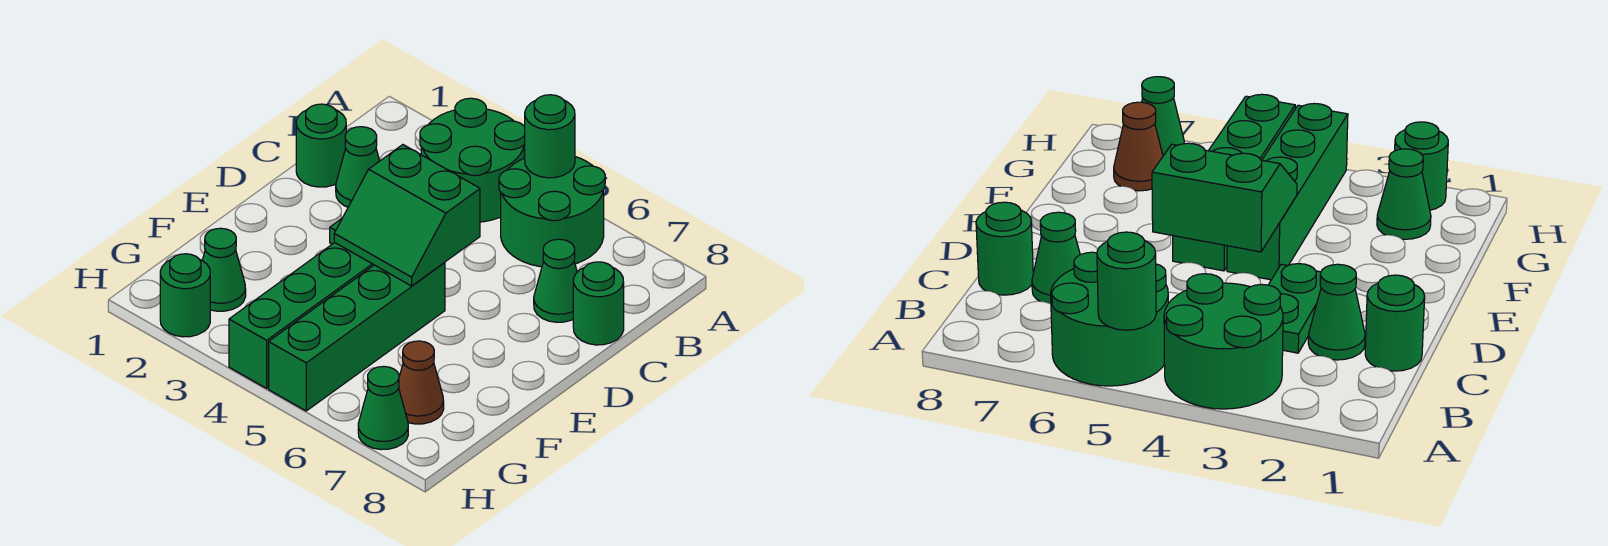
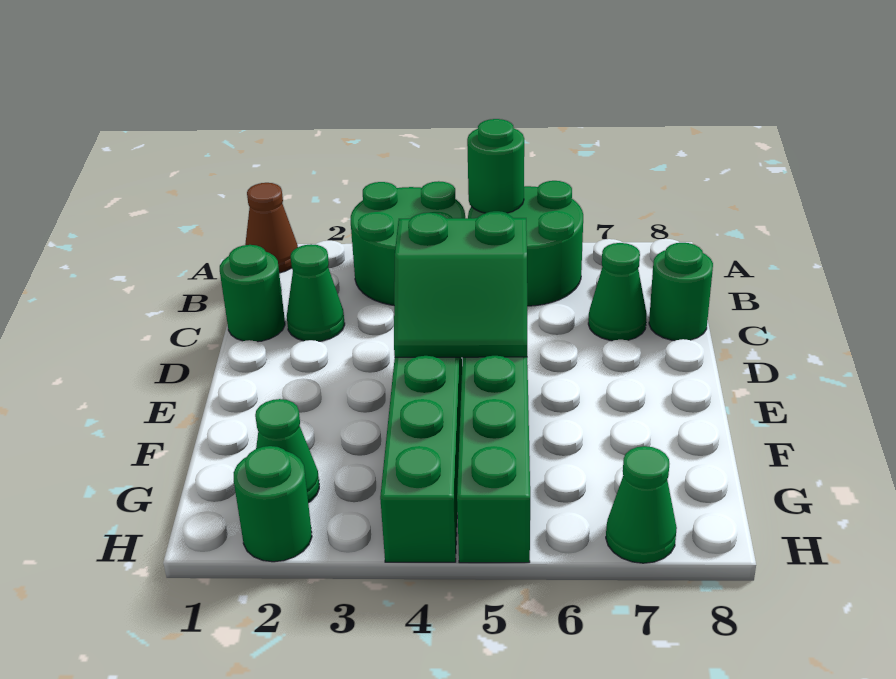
green plate C3:D3 level 1 -> none
brown cone G7 level 1 -> brown cone A1 level 1

